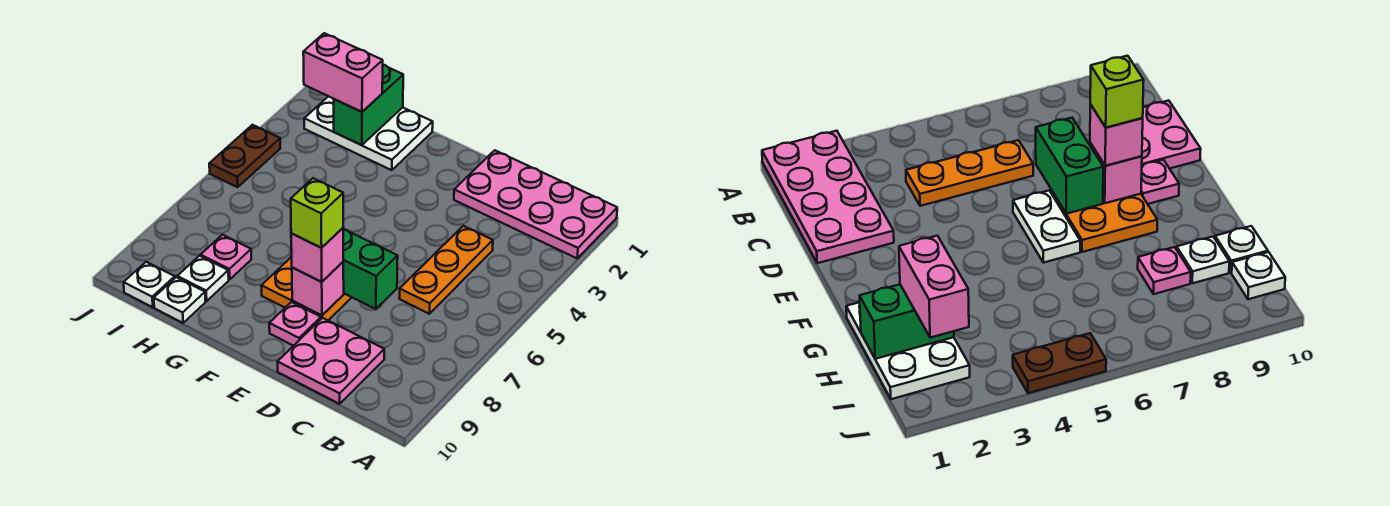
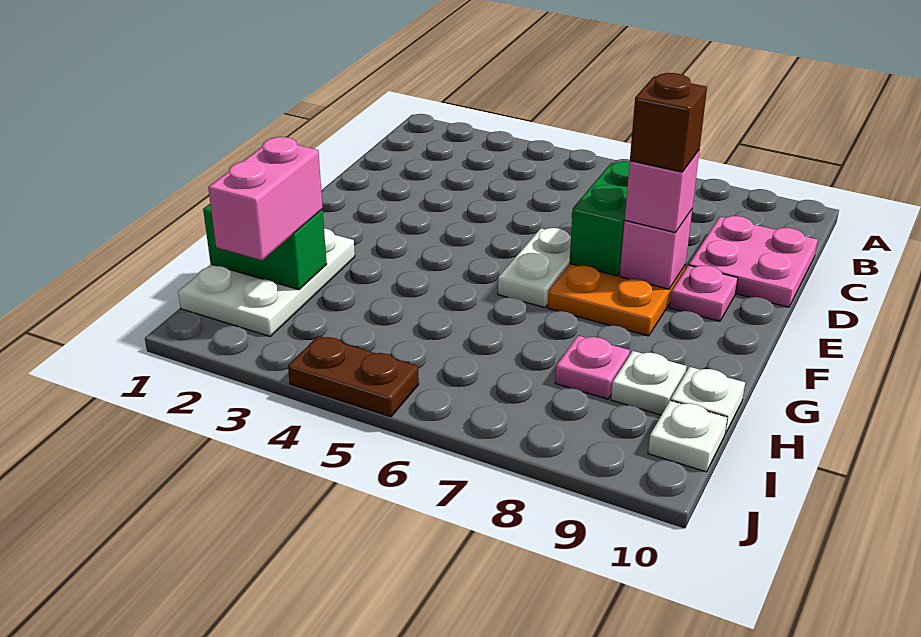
pink plate A1:D2 level 1 -> none
orange plate C4:C6 level 1 -> none
lime brick E8 level 4 -> brown brick E8 level 4

